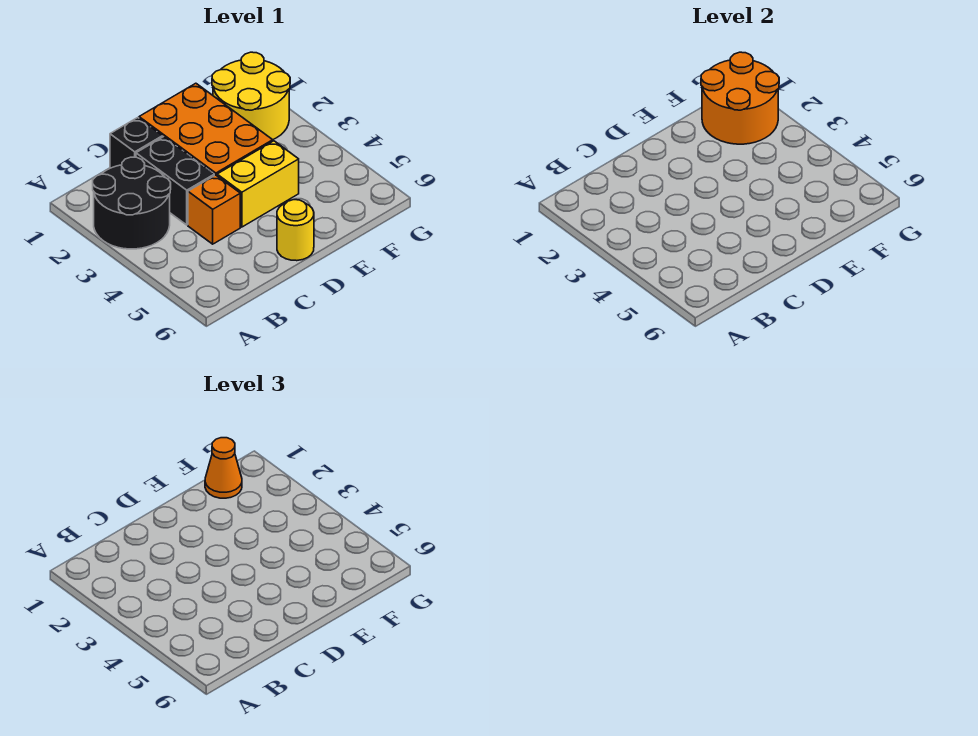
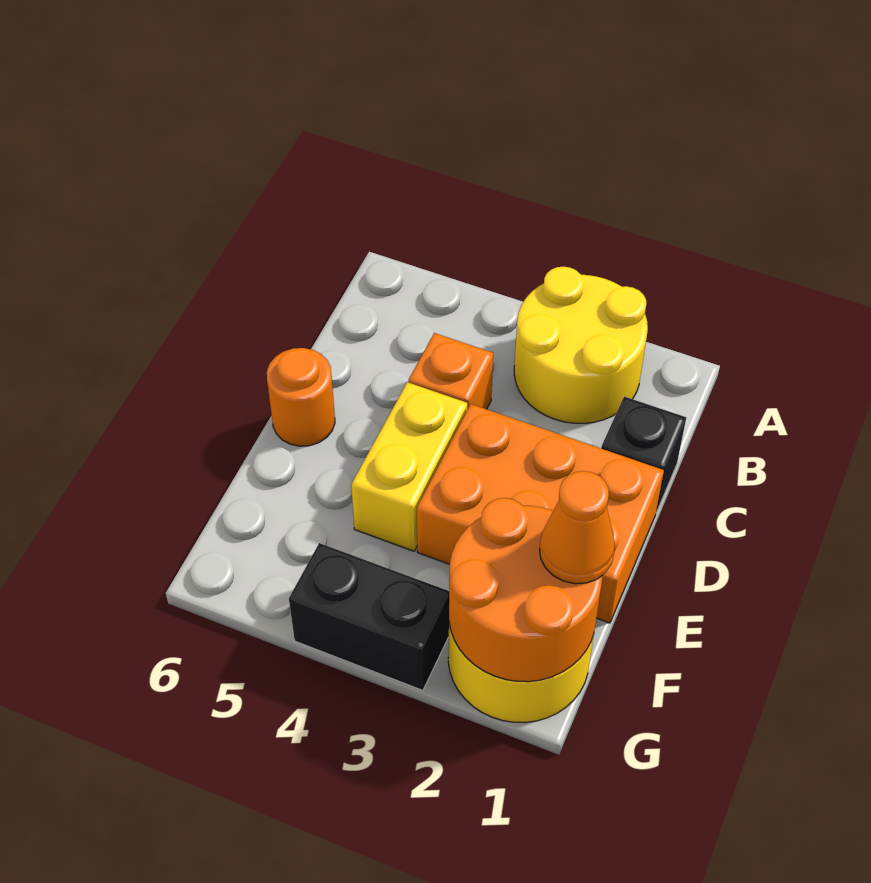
black round brick A2:B3 level 1 -> yellow round brick A2:B3 level 1
black brick C2:C3 level 1 -> black brick G3:G4 level 1
yellow round brick D6 level 1 -> orange round brick D6 level 1

